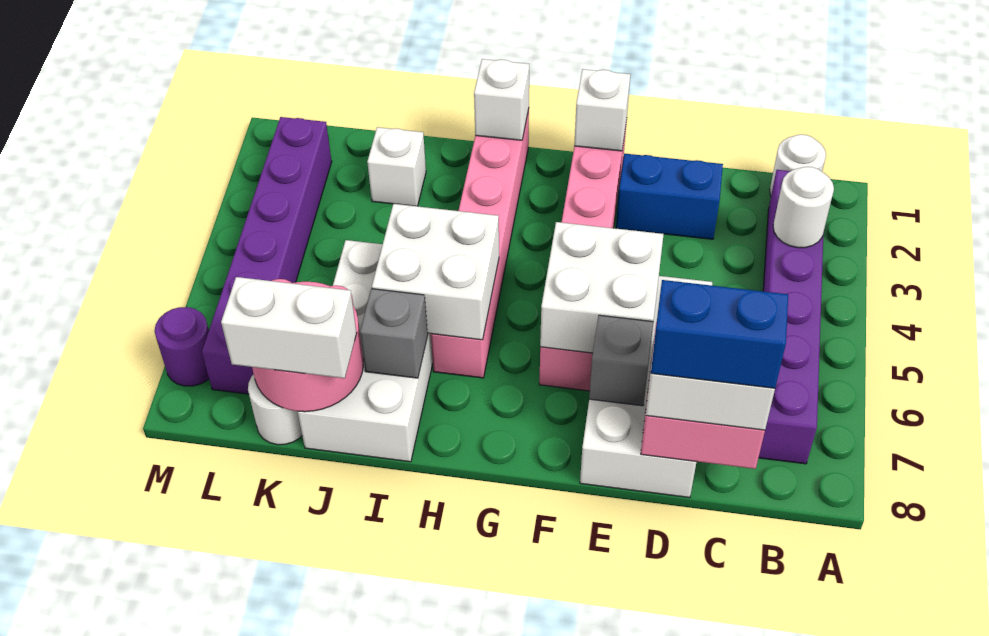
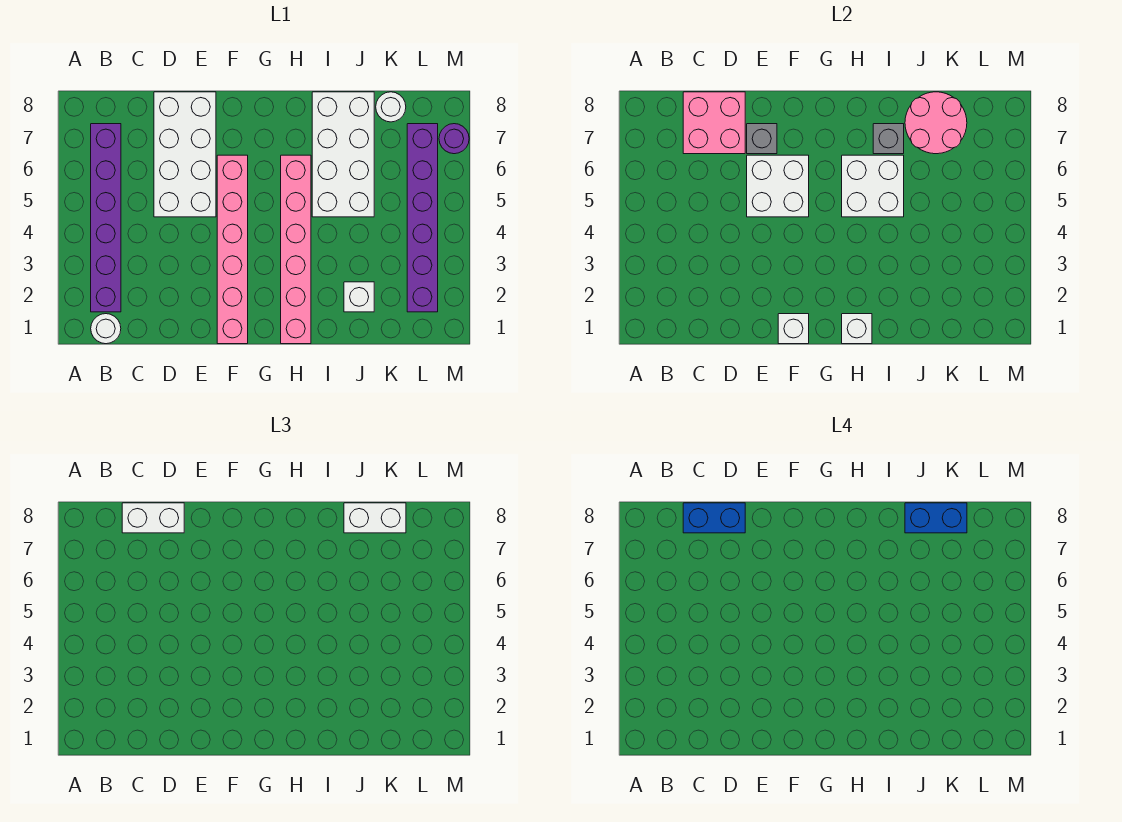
white round brick B3 level 2 -> none
blue brick D2:E2 level 1 -> blue brick J8:K8 level 4

